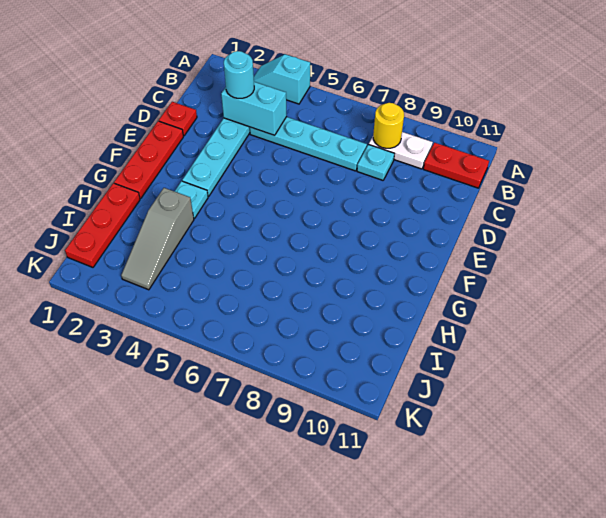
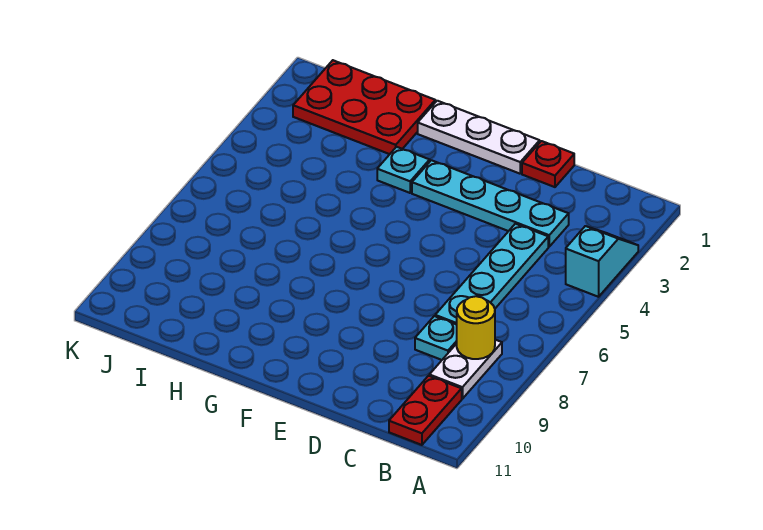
cyan brick C3:C4 level 2 -> none
cyan round brick C3 level 3 -> none
red plate E1:G1 level 1 -> white plate E1:G1 level 1
red plate H1:J1 level 1 -> red plate H1:J2 level 1
grey slope H3:J3 level 1 top H -> none

